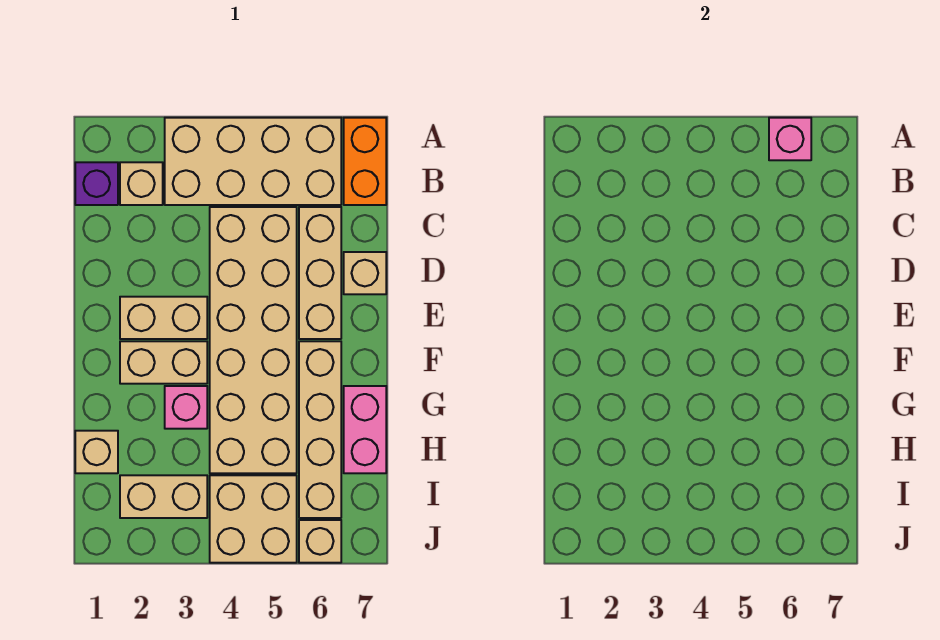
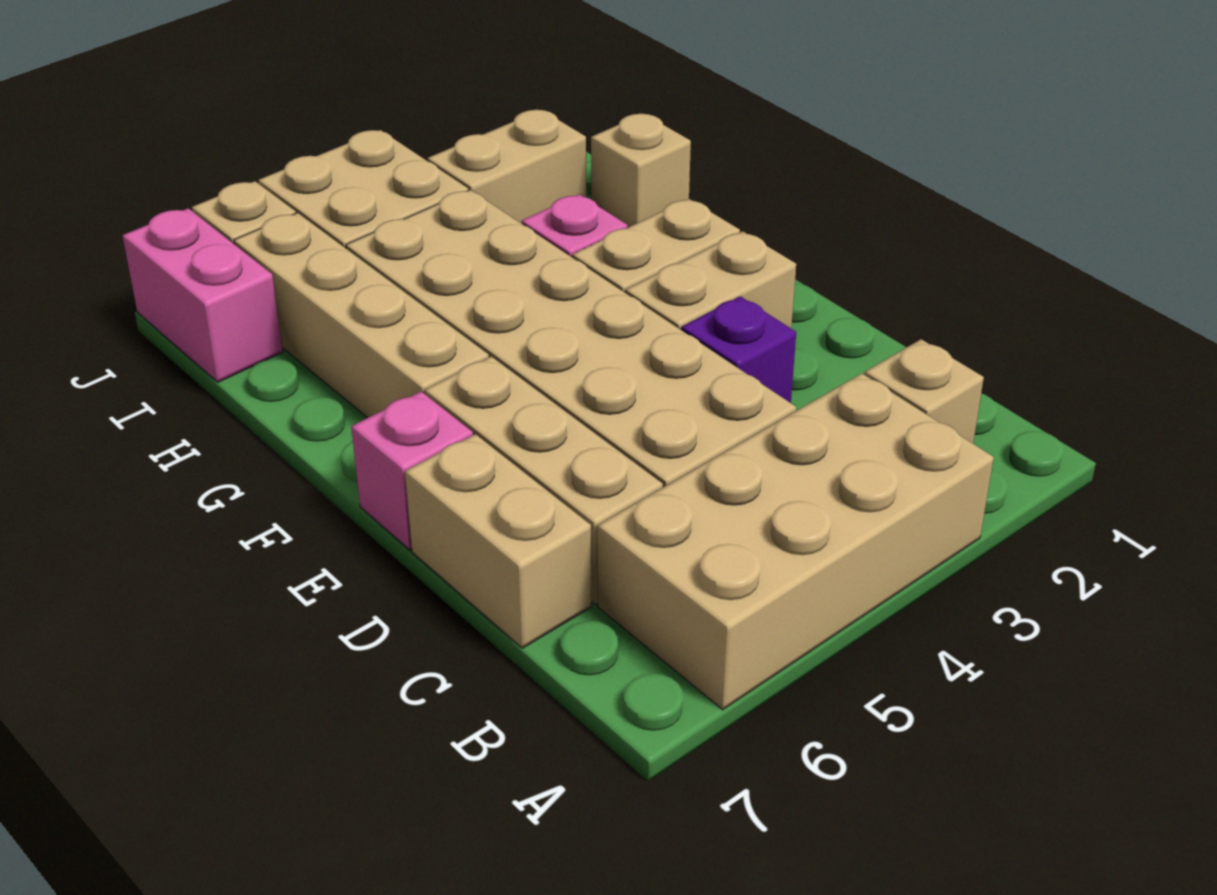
pink brick A6 level 2 -> pink brick E7 level 1
orange brick A7:B7 level 1 -> none
purple brick B1 level 1 -> purple brick D3 level 1
tan brick D7 level 1 -> tan brick C7:D7 level 1
pink brick G7:H7 level 1 -> pink brick I7:J7 level 1

